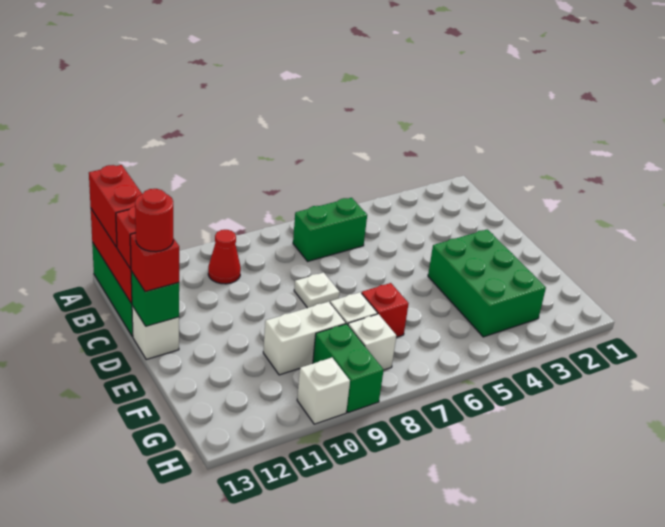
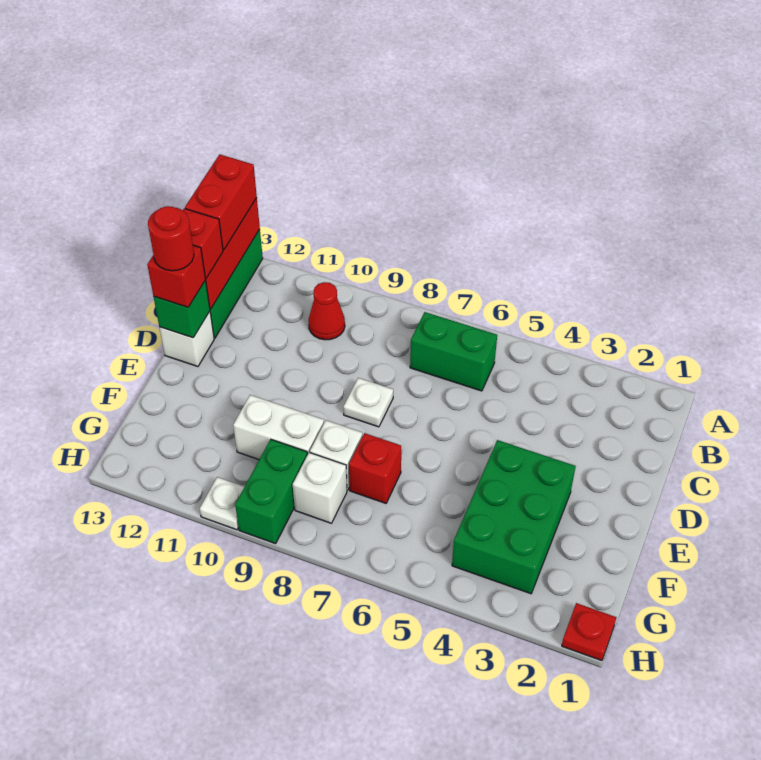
none -> red plate H1 level 1
white brick H10 level 1 -> white plate H10 level 1

